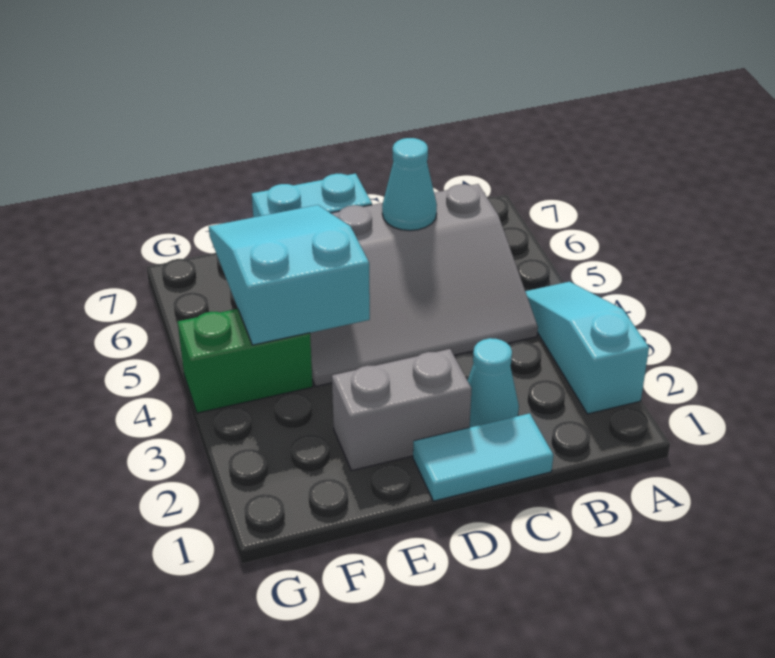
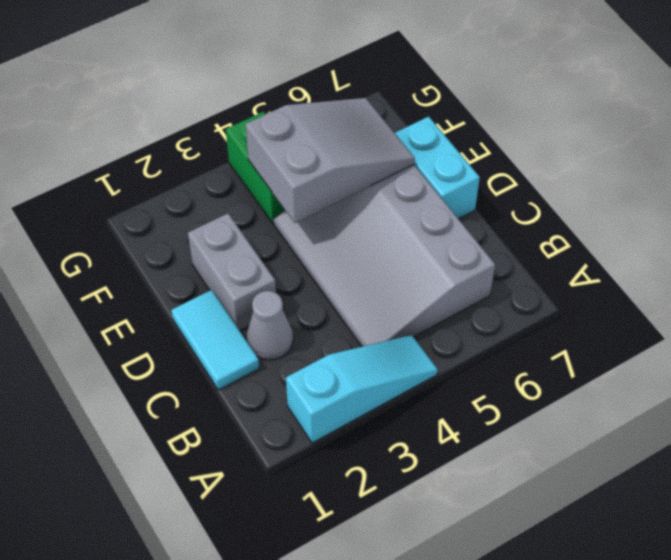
cyan cone C2 level 1 -> grey cone C2 level 1
cyan cone C6 level 2 -> none
cyan slope E4:F6 level 2 top 4 -> grey slope E4:F6 level 2 top 4

